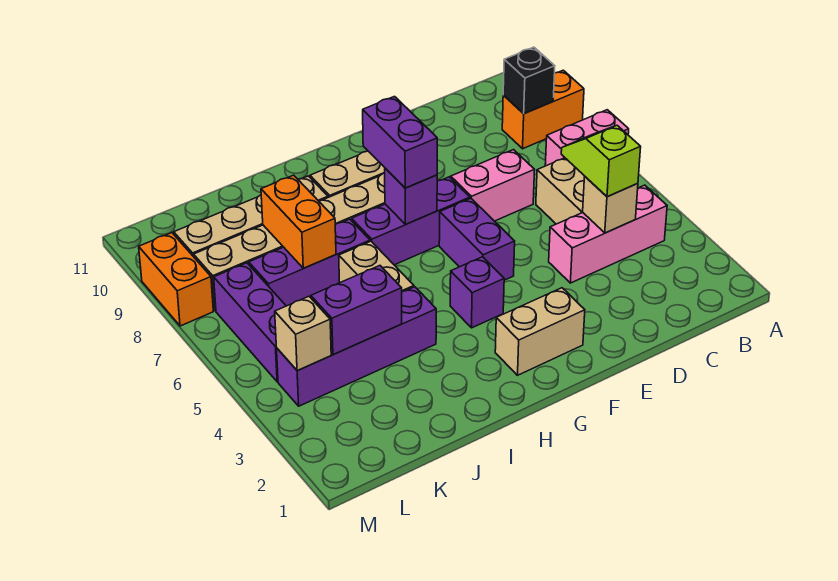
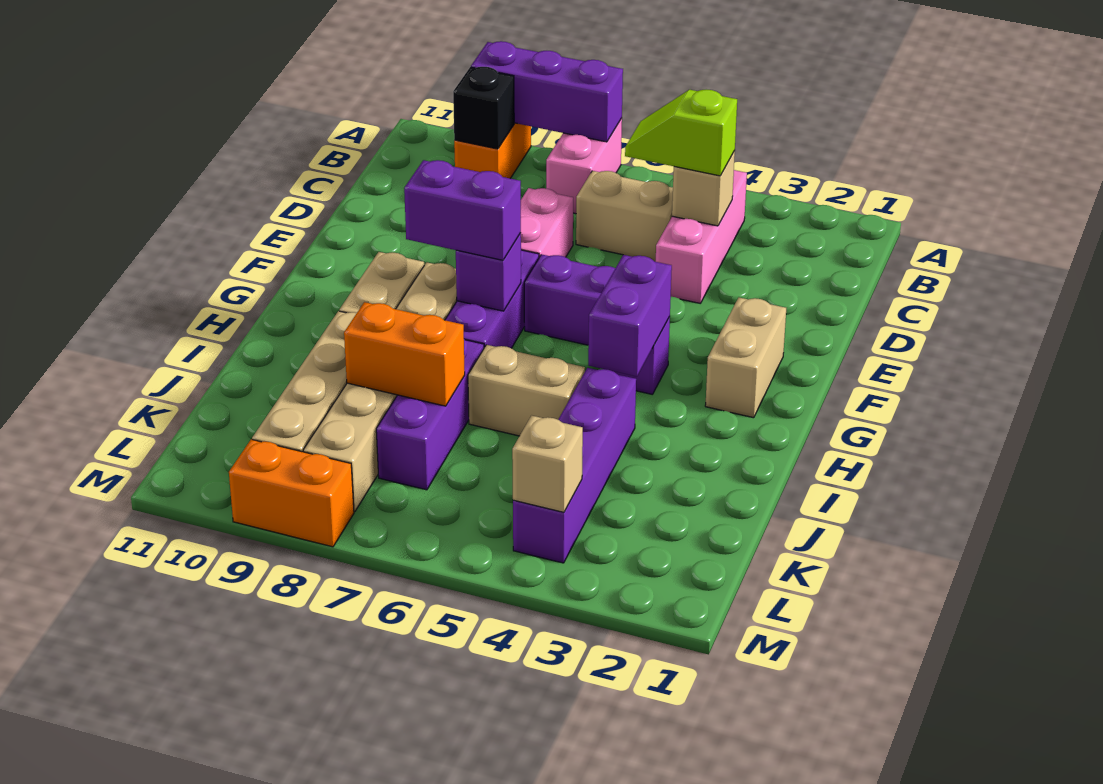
purple brick J4:K4 level 2 -> purple brick G4:H4 level 2
purple brick L5:L7 level 1 -> purple brick A7:A9 level 2

